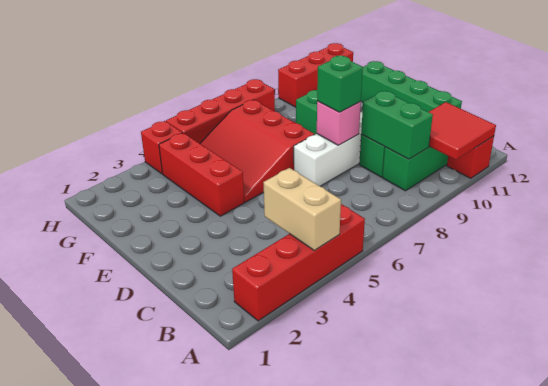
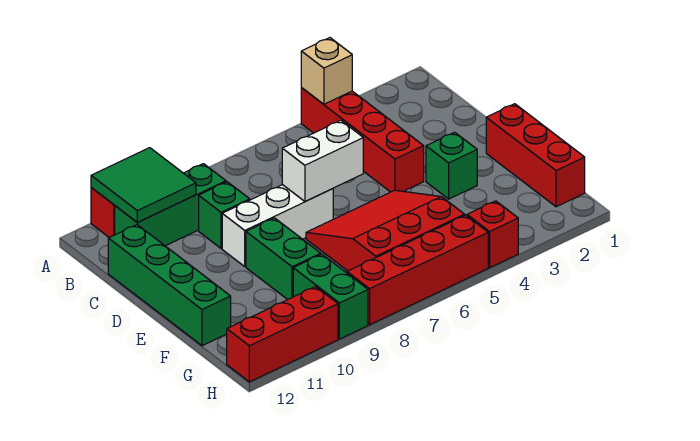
red brick A2:A5 level 1 -> red brick A4:D4 level 1
tan brick A4:B4 level 2 -> tan brick A4 level 2
red tile A10:B11 level 2 -> green tile A10:B11 level 2
green brick B9:C9 level 2 -> green brick G9:H9 level 1
none -> white brick D6:D7 level 2
pink brick D8 level 2 -> none
green brick D8 level 3 -> green brick E3 level 1
red brick E4:G4 level 1 -> red brick E1:G1 level 1
red slope E5:G7 level 1 top 7 -> red slope E5:G7 level 1 top G

